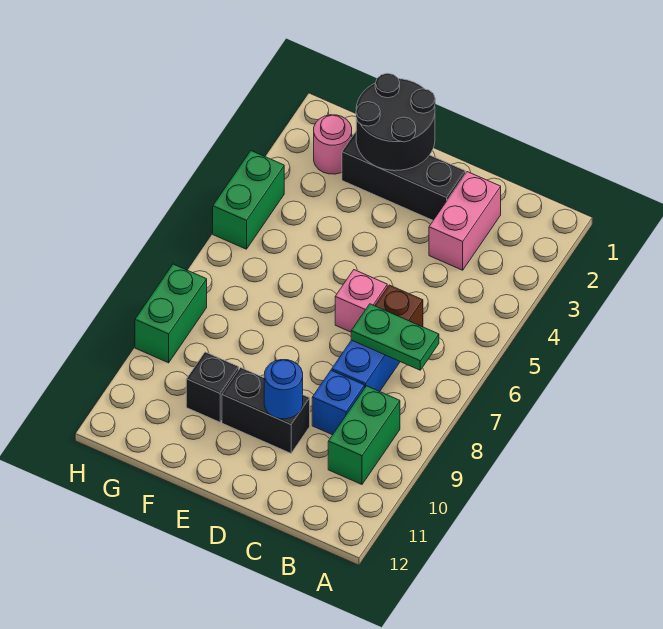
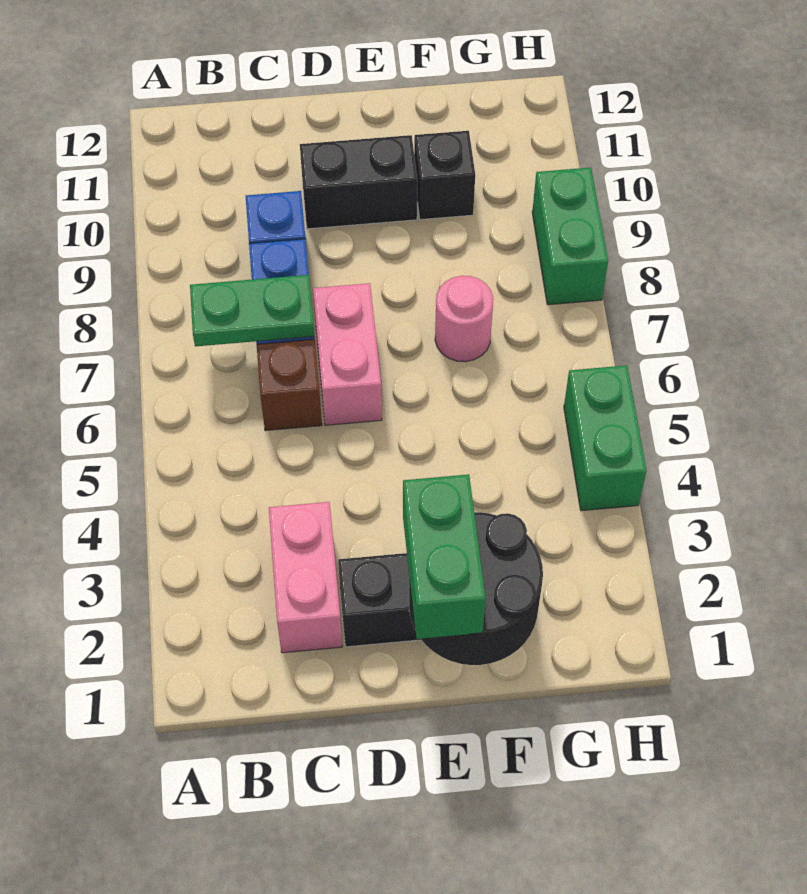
green brick B9:B10 level 1 -> green brick E1:E2 level 3
pink brick D6 level 1 -> pink brick D6:D7 level 1
blue round brick D10 level 2 -> none
pink round brick G2 level 1 -> pink round brick F7 level 1

